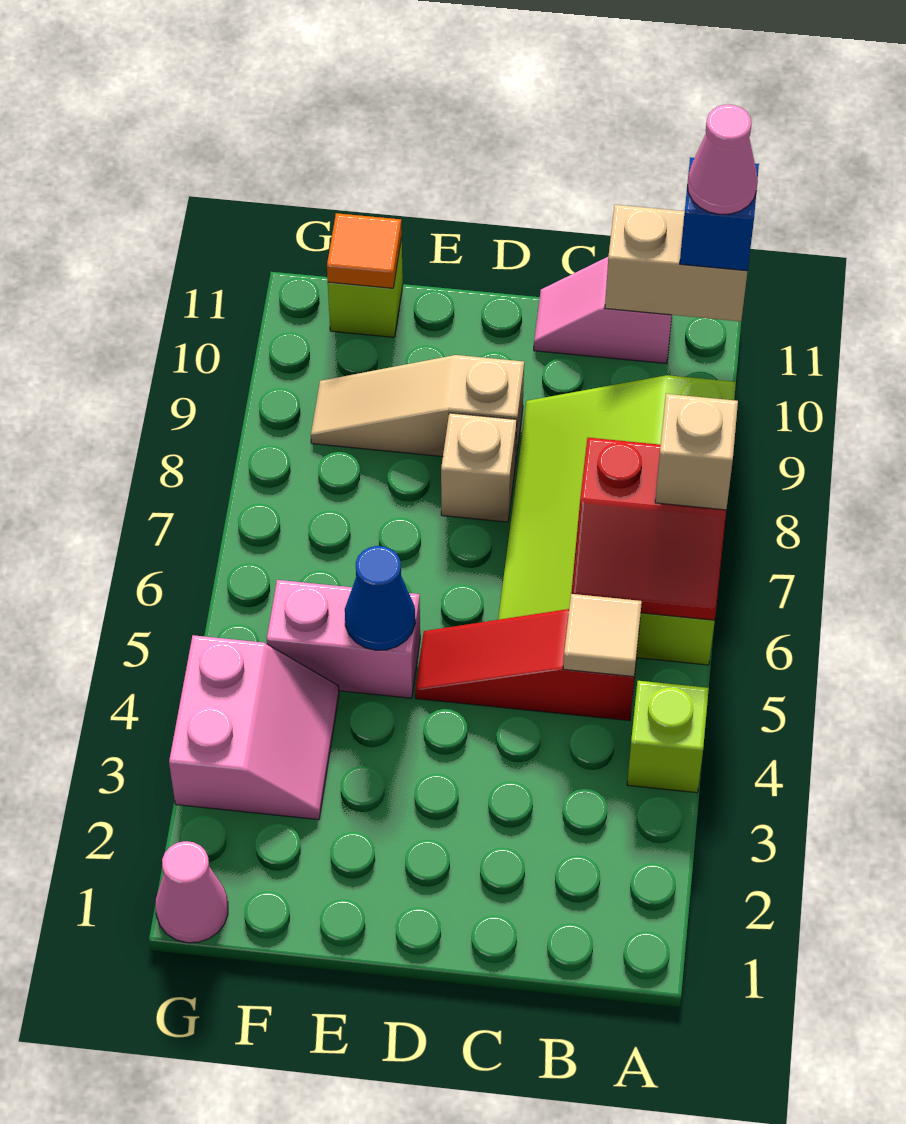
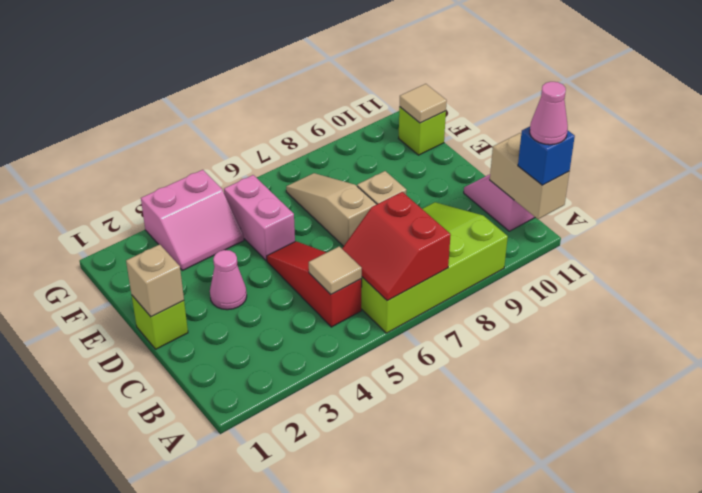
lime brick A4 level 1 -> lime brick D1 level 1
tan brick A7 level 3 -> tan brick D1 level 2
tan slope D9:F9 level 1 top D -> tan slope D7:F7 level 1 top D
blue cone E5 level 2 -> none
orange tile F11 level 2 -> tan tile F11 level 2
pink cone G1 level 1 -> pink cone D3 level 1

